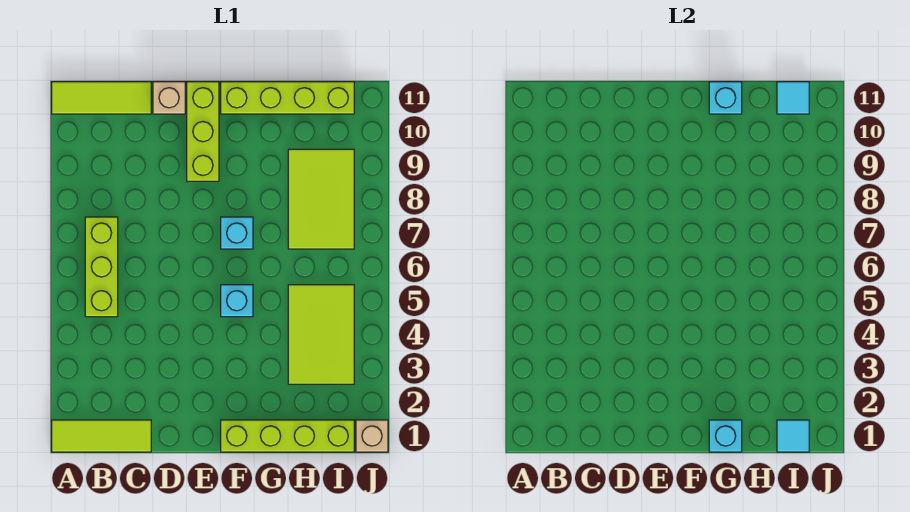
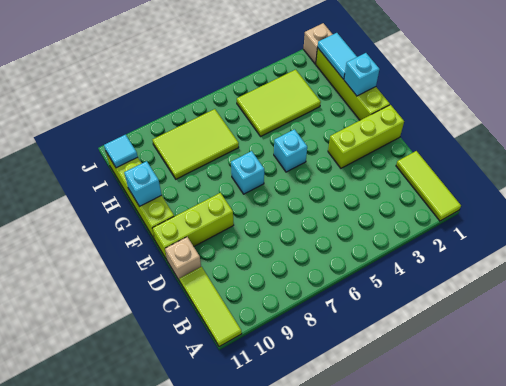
lime brick B5:B7 level 1 -> lime brick E1:E3 level 1
cyan tile I1 level 2 -> cyan tile H1:I1 level 2

